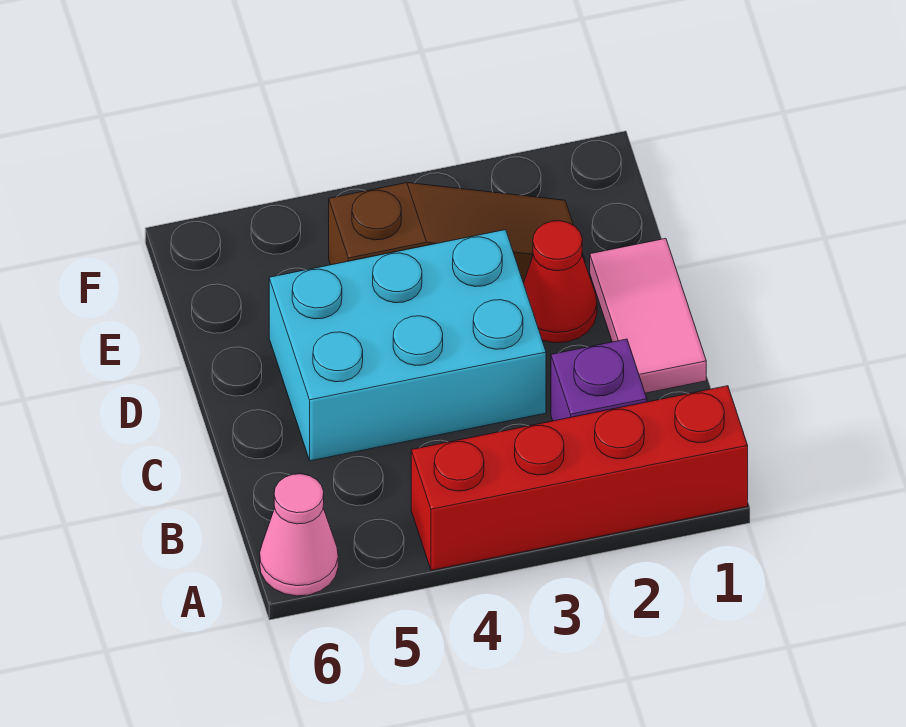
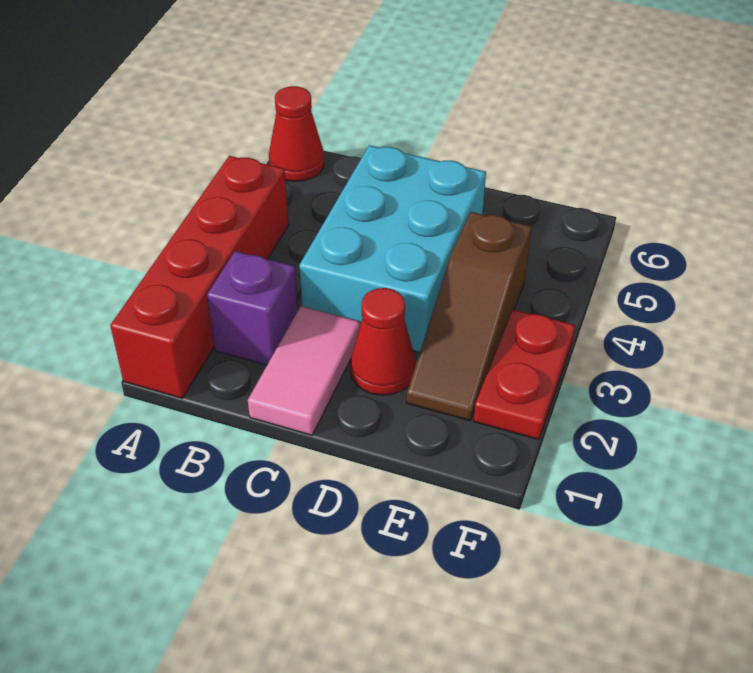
pink cone A6 level 1 -> red cone A6 level 1
pink tile C1:D1 level 1 -> pink tile C1:C2 level 1
none -> red plate F2:F3 level 1

